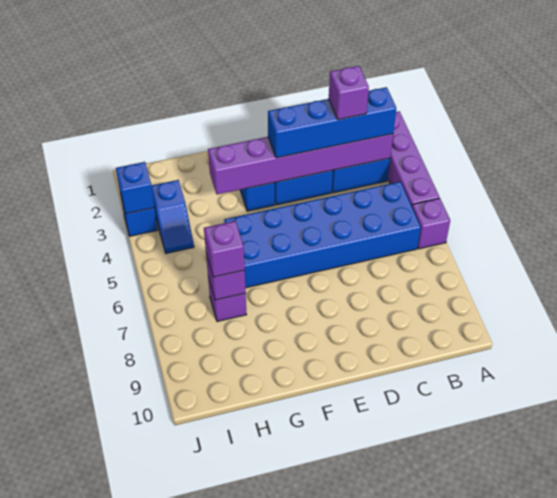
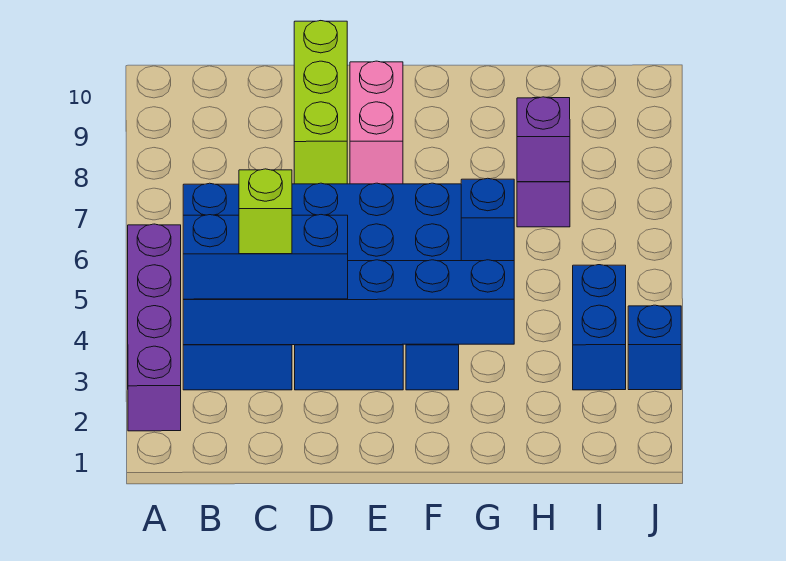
purple brick A6 level 1 -> none
purple brick B3:G3 level 2 -> blue brick B3:G3 level 2
blue brick B3:E3 level 3 -> blue brick B3:D3 level 3
purple brick C3 level 4 -> lime brick C3 level 4
none -> lime brick D8:D10 level 1
none -> pink brick E8:E9 level 1
purple brick H7 level 3 -> none
blue slope I3:I4 level 1 top 3 -> blue brick I3:I4 level 1
blue brick J3 level 2 -> blue brick G5 level 2

